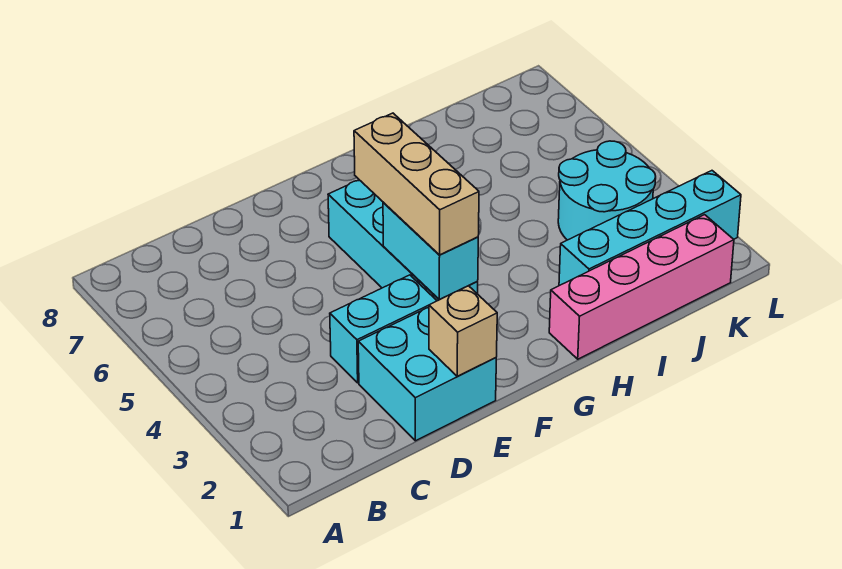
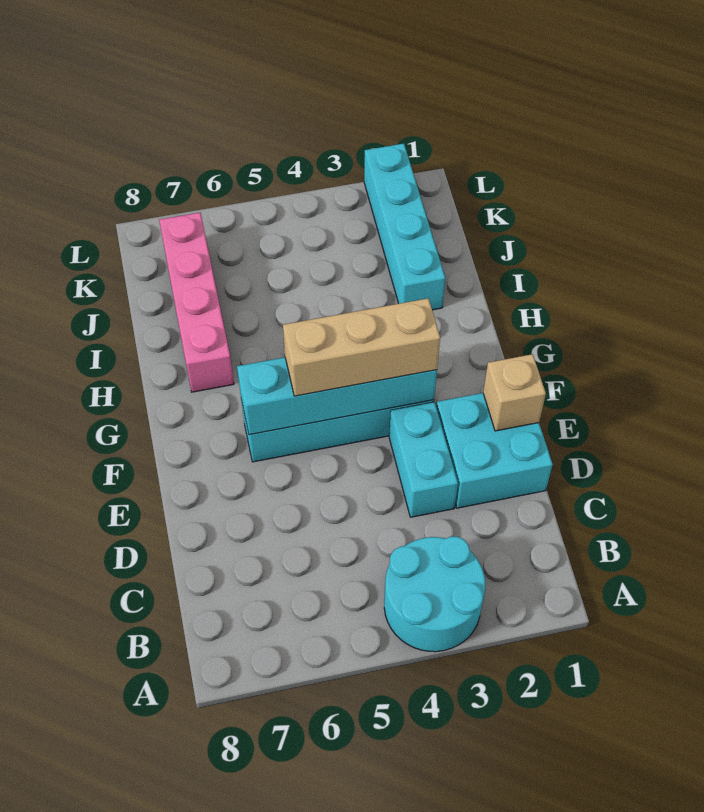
cyan brick F3:F4 level 2 -> cyan brick F3:F6 level 2
pink brick H1:K1 level 1 -> pink brick H7:K7 level 1
cyan round brick J3:K4 level 1 -> cyan round brick A3:B4 level 1

